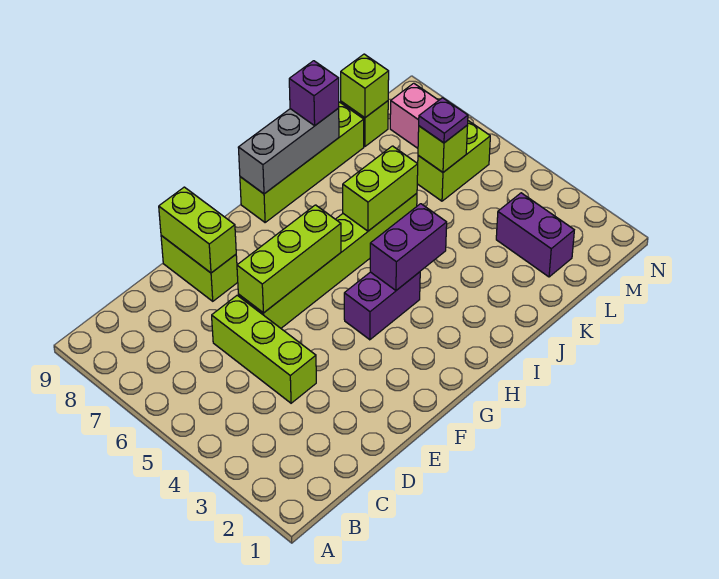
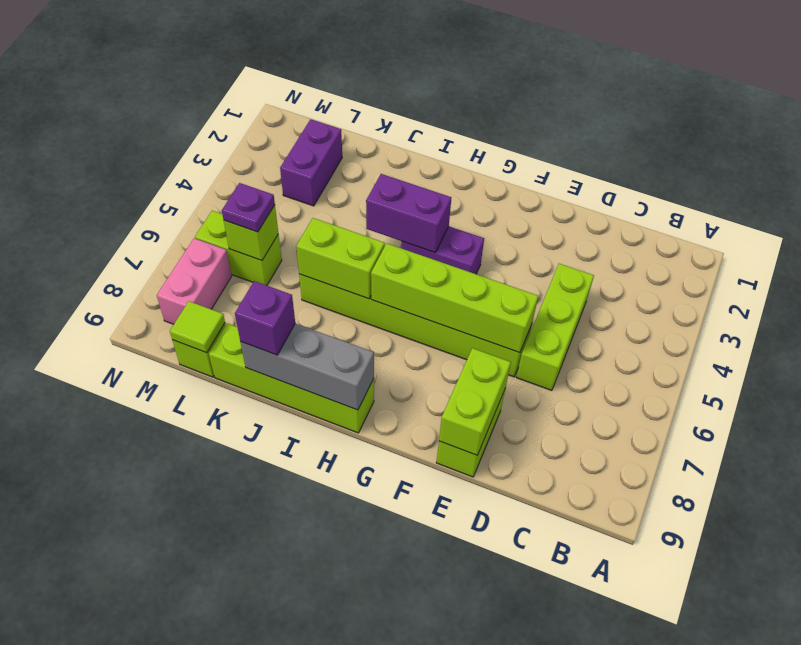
lime brick E6:G6 level 2 -> lime brick E6:H6 level 2
lime brick L9 level 2 -> lime tile L9 level 2

